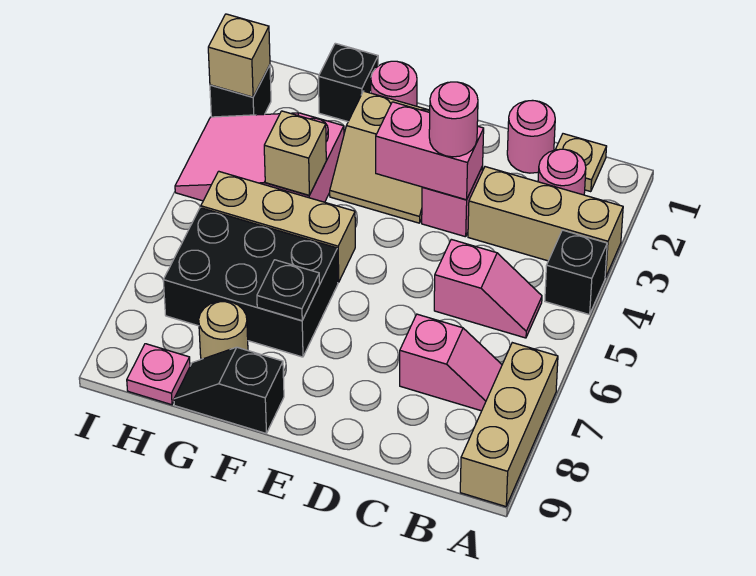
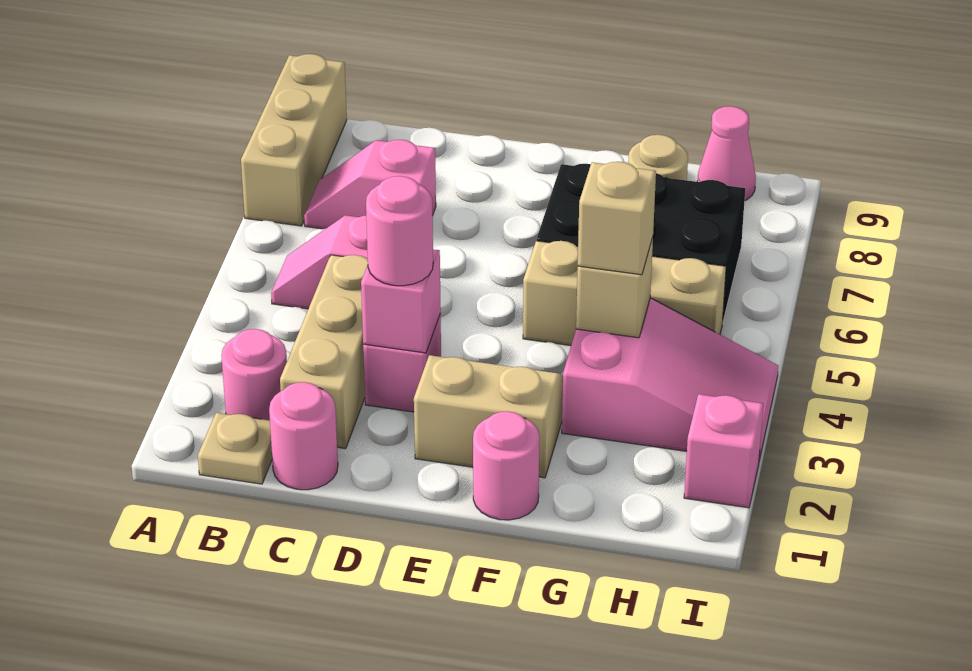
tan brick A3:C3 level 1 -> tan brick C2:C4 level 1
black brick A4 level 1 -> none
pink brick D3:E3 level 2 -> pink brick D3 level 2
black plate F7 level 2 -> none
black slope F9:G9 level 1 top F -> none
black brick G1 level 1 -> none
pink plate H9 level 1 -> pink cone H9 level 1
black brick I2 level 1 -> pink brick I2 level 1
tan brick I2 level 2 -> tan brick G4 level 3

